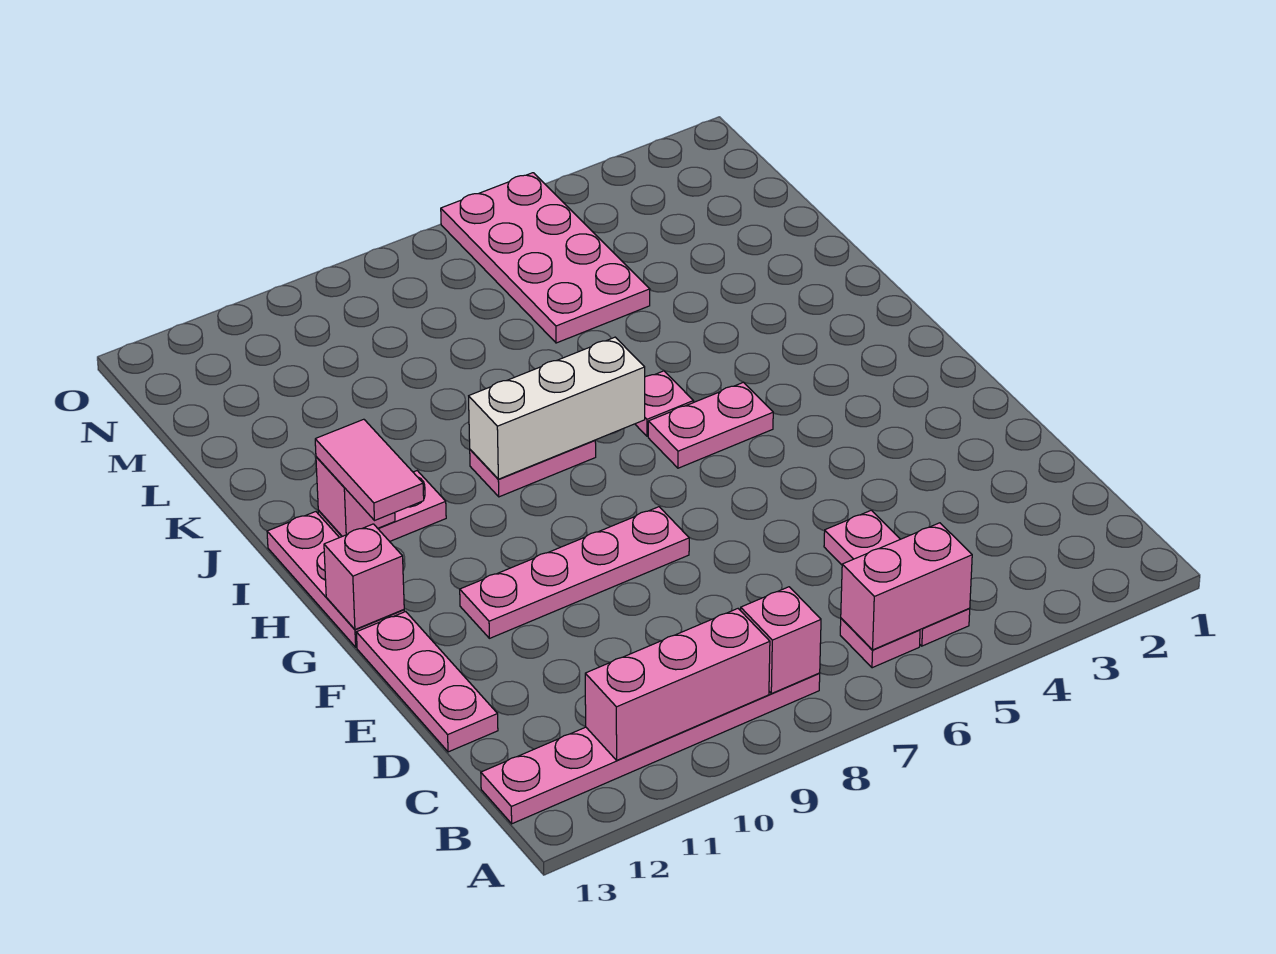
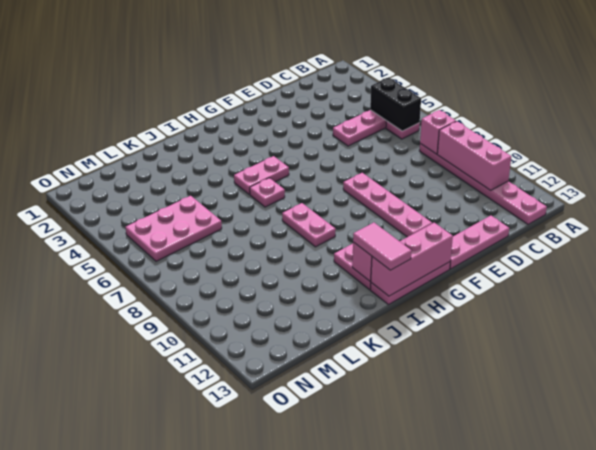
pink brick B5:B6 level 2 -> black brick B5:B6 level 2
pink brick G13 level 2 -> pink brick G13:I13 level 2
pink plate H5:H6 level 1 -> pink plate H5:I5 level 1
pink tile H12:I12 level 3 -> pink tile I12:I13 level 3
white brick I7:I9 level 2 -> none
pink plate L5:O6 level 1 -> pink plate L5:N6 level 1

